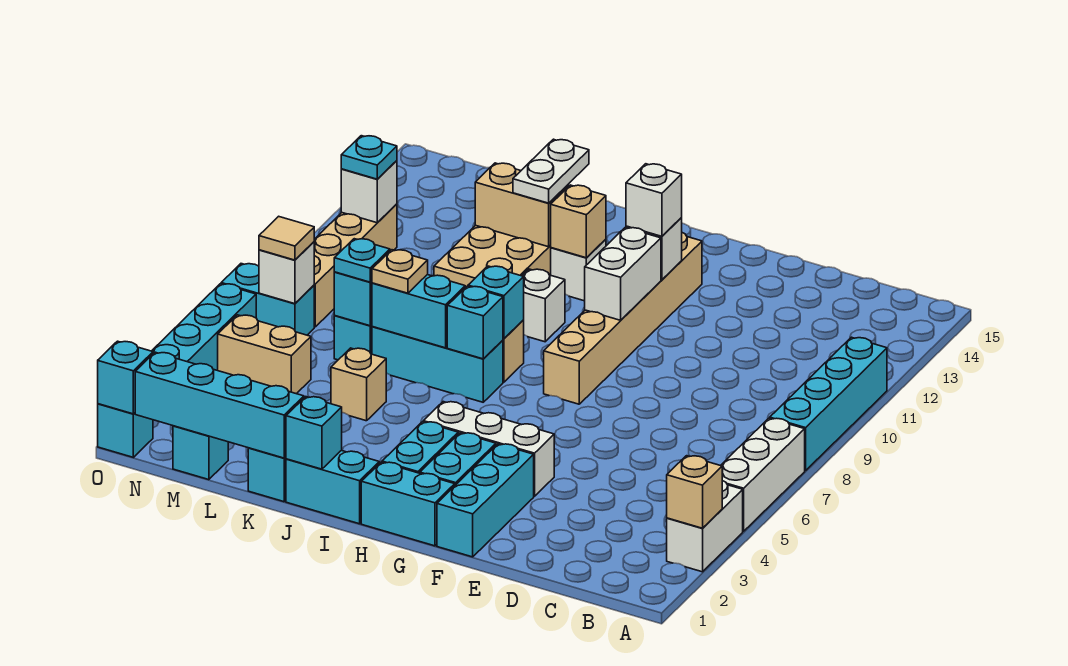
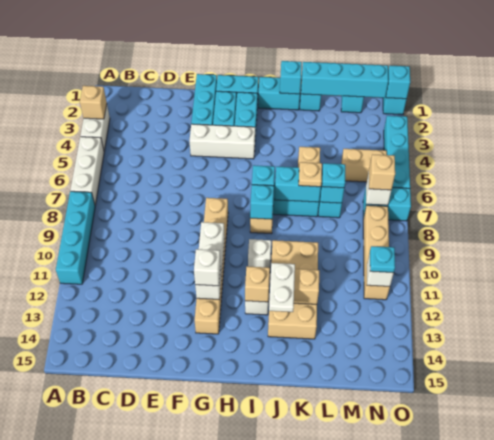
tan tile N7 level 3 -> tan brick N7 level 3

